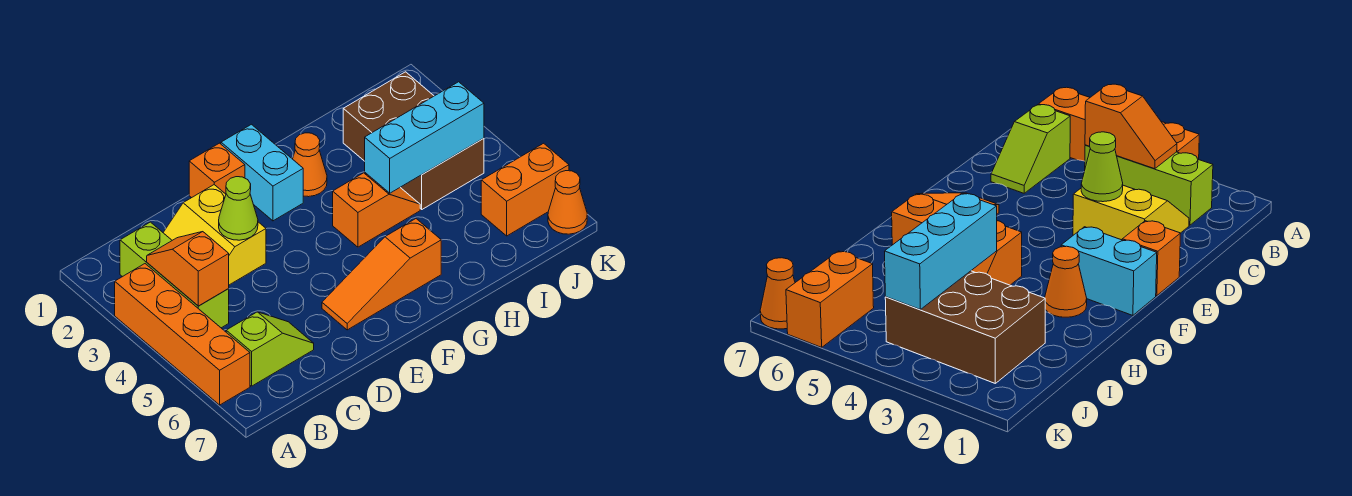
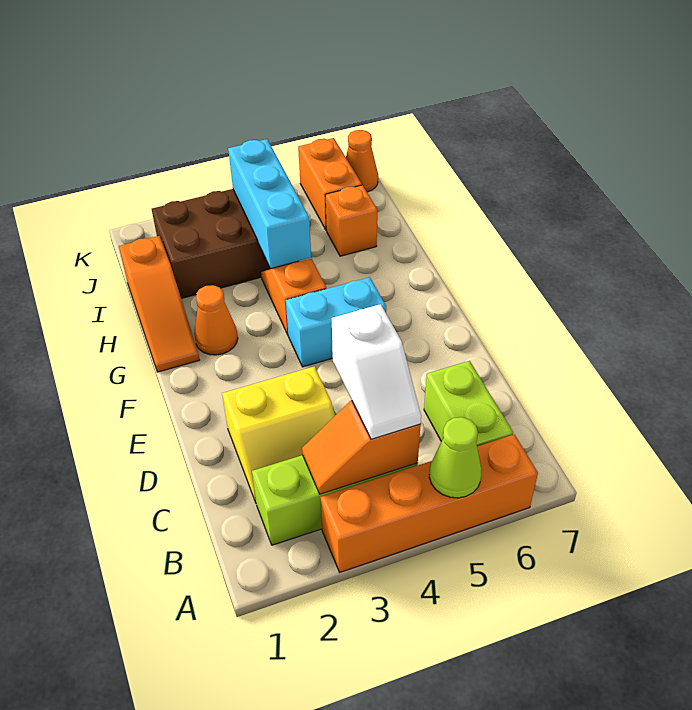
none -> white slope B4:C4 level 3 top C
lime slope B6:C6 level 1 top B -> lime brick B6:C6 level 1
lime cone D3 level 2 -> lime cone A5 level 2
orange brick E1 level 1 -> orange brick I6 level 1
orange slope E6:G6 level 1 top G -> orange slope G1:I1 level 1 top I
cyan brick F1:F2 level 1 -> cyan brick F4:F5 level 1

